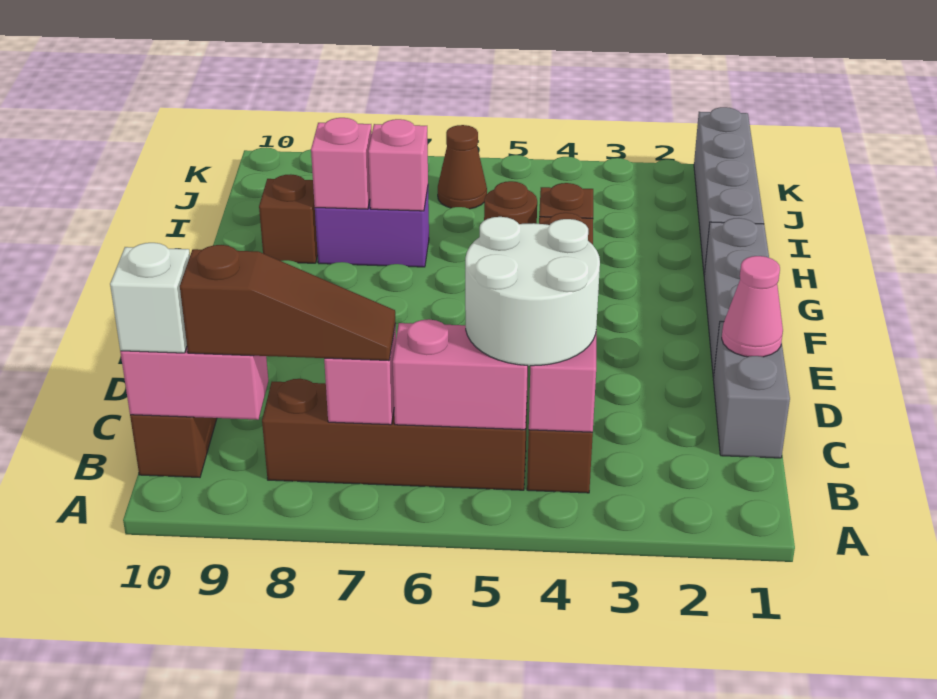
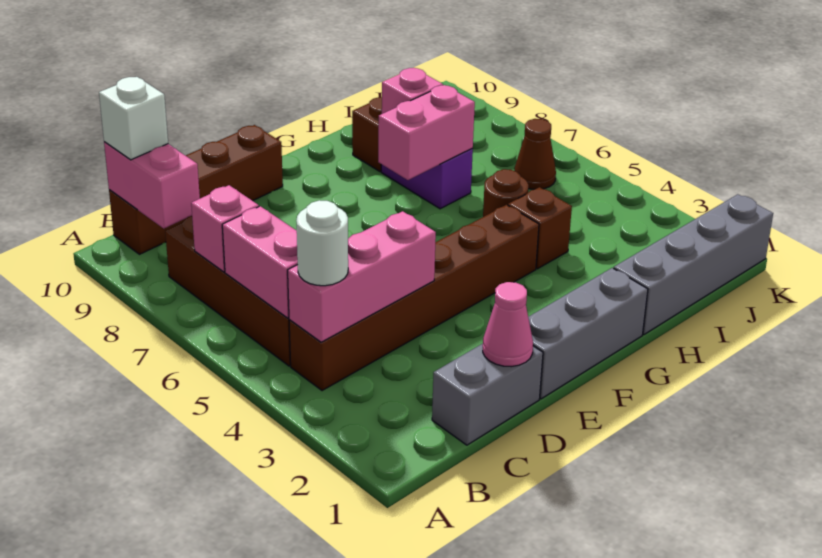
white round brick B4:C5 level 3 -> white round brick B4 level 3
brown slope B7:B9 level 3 top 9 -> none
pink brick H7 level 2 -> pink brick G7:H7 level 2

